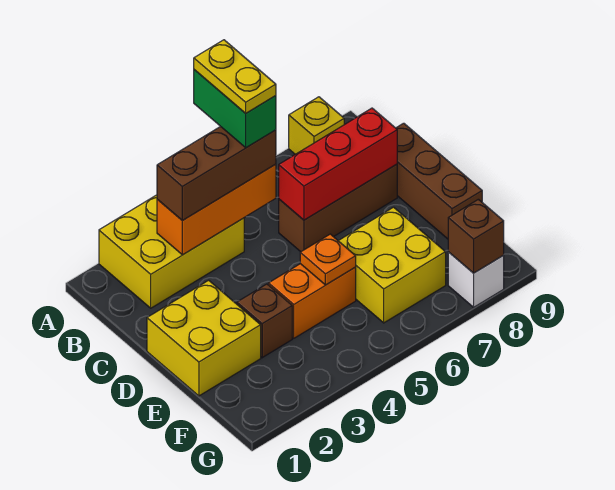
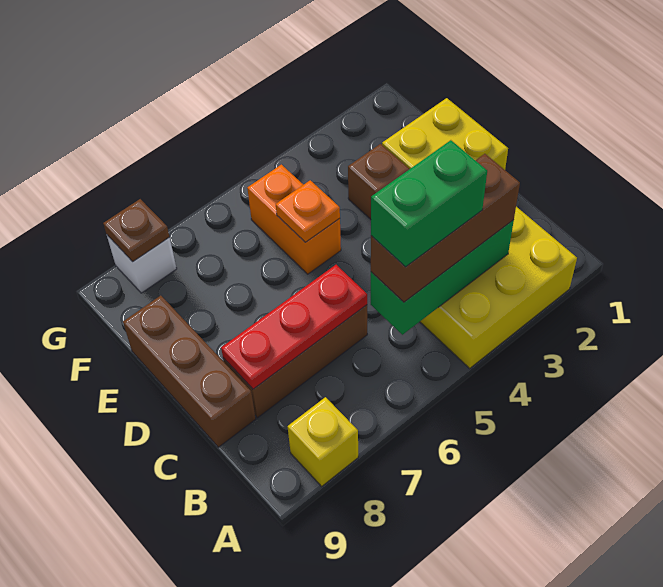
green brick A5:B5 level 4 -> green brick B4:B5 level 4
yellow plate A5:B5 level 5 -> none
orange brick B3:B5 level 2 -> green brick B3:B5 level 2
red brick C6:C8 level 2 -> red plate C6:C8 level 2
orange brick E4:E5 level 1 -> orange brick E5:F5 level 1
yellow brick E6:F7 level 1 -> none
brown brick G8 level 2 -> brown plate G8 level 2

